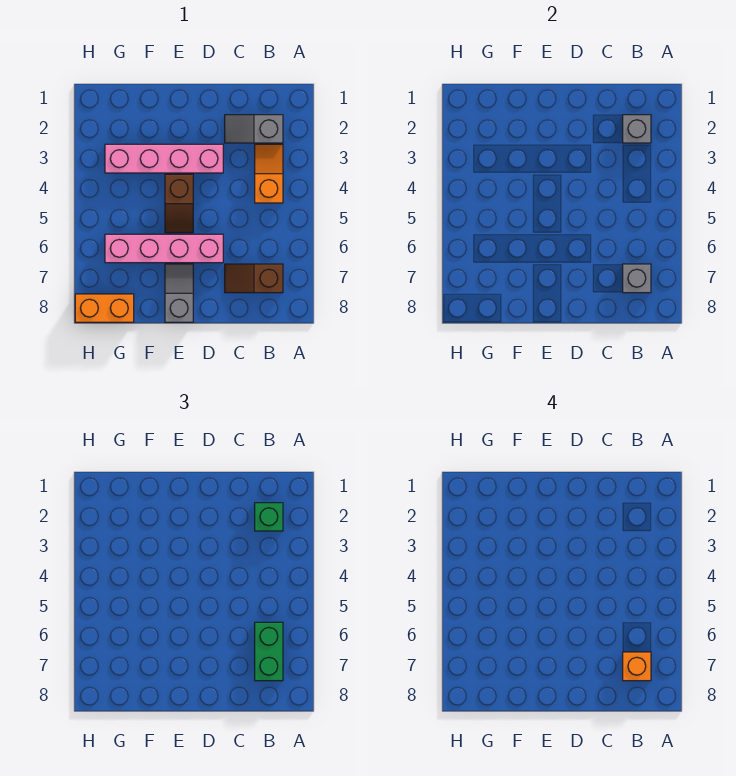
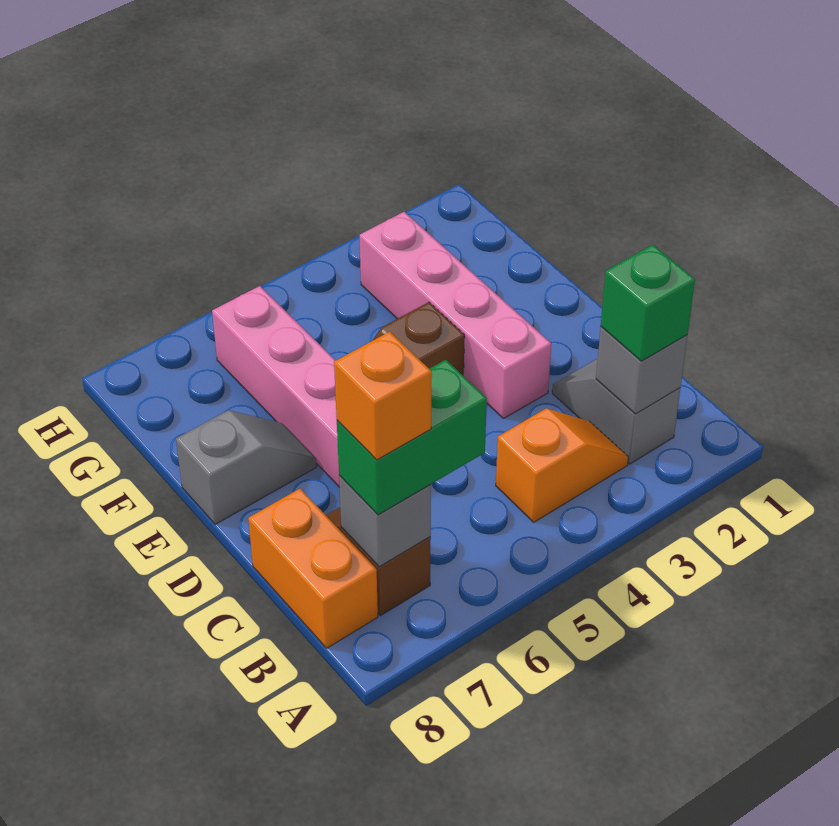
orange brick G8:H8 level 1 -> orange brick B8:C8 level 1

